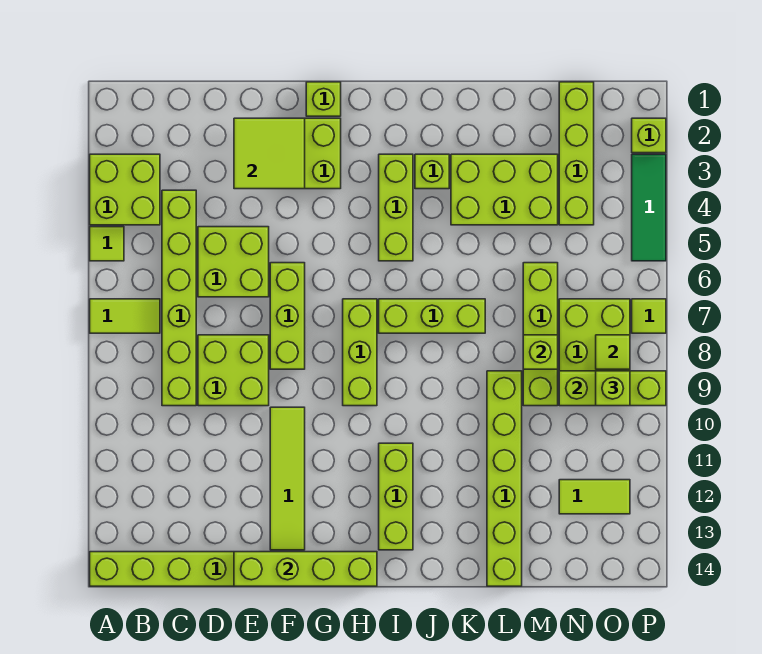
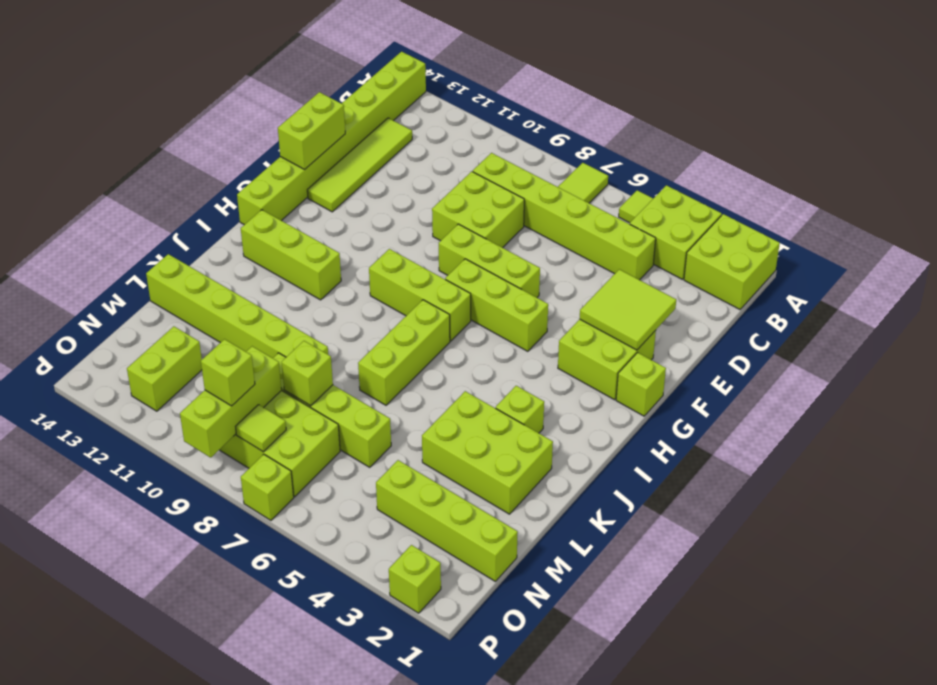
lime brick D5:E6 level 1 -> lime brick A1:B2 level 1
lime brick E14:H14 level 2 -> lime brick E14:F14 level 2
lime tile F10:F13 level 1 -> lime tile C13:F13 level 1
lime brick I3:I5 level 1 -> lime brick G5:G7 level 1
lime brick K3:M4 level 1 -> lime brick K2:L4 level 1
lime tile N12:O12 level 1 -> lime brick N12:O12 level 1
green tile P3:P5 level 1 -> none
lime tile P7 level 1 -> lime brick P7 level 1

